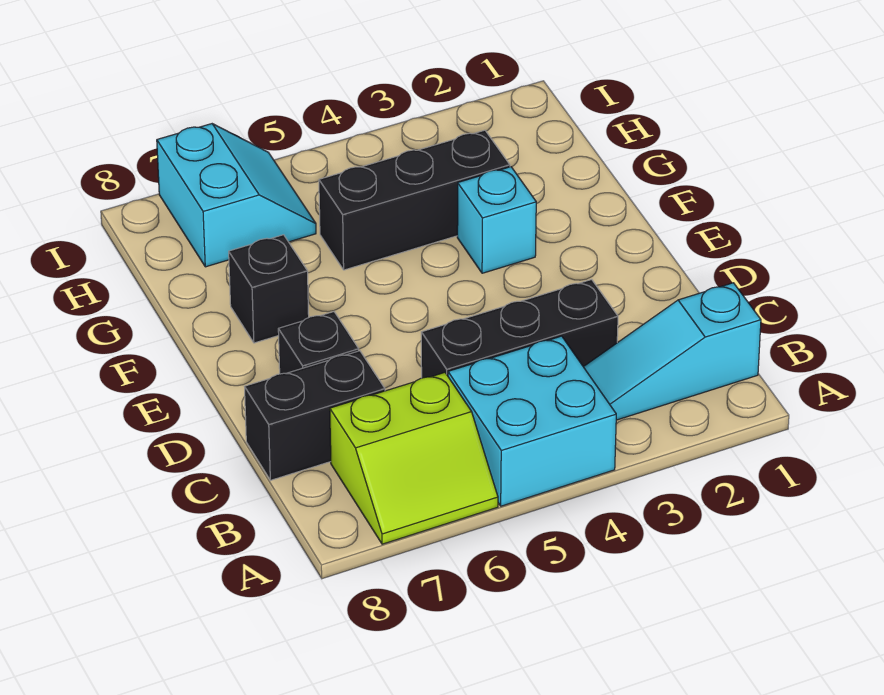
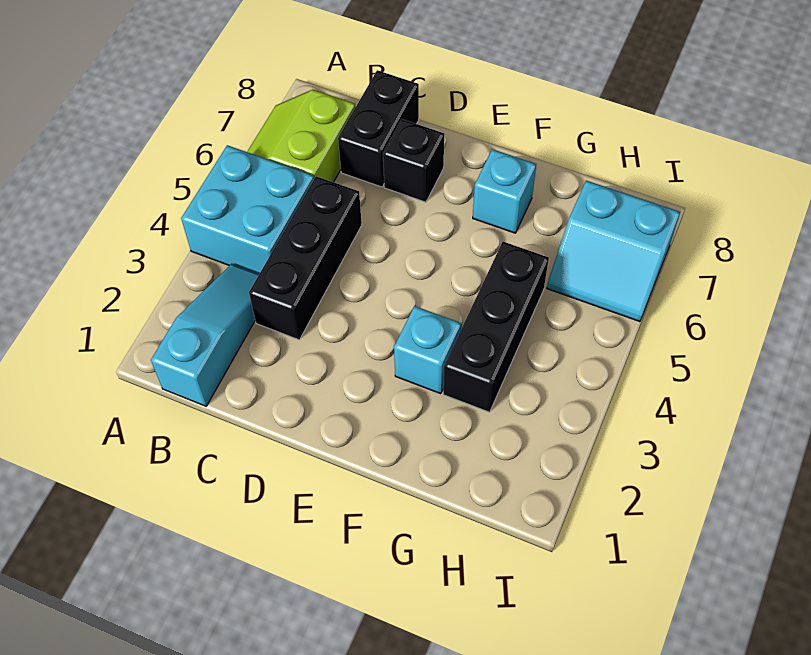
black brick F7 level 1 -> cyan brick F7 level 1

